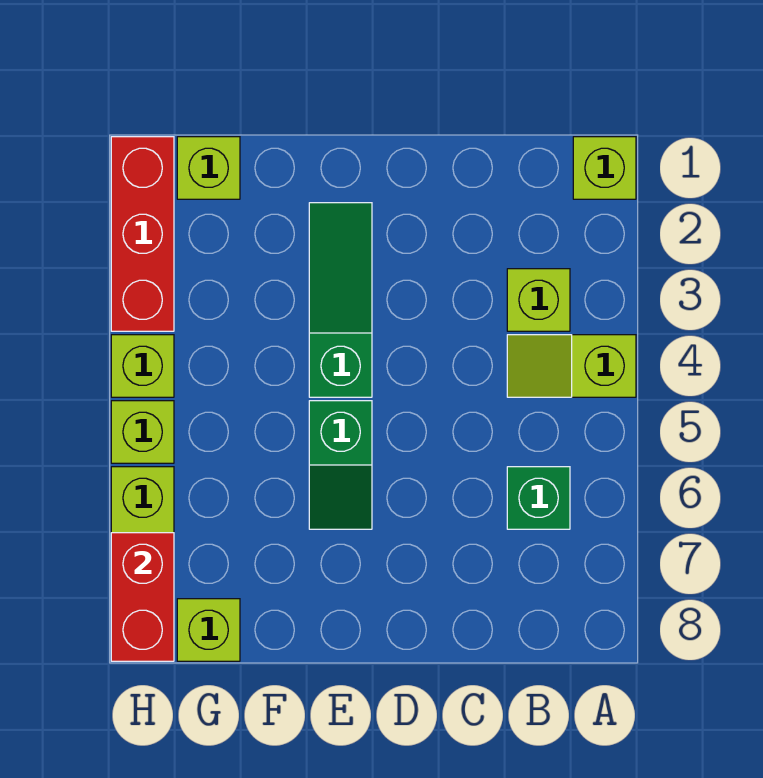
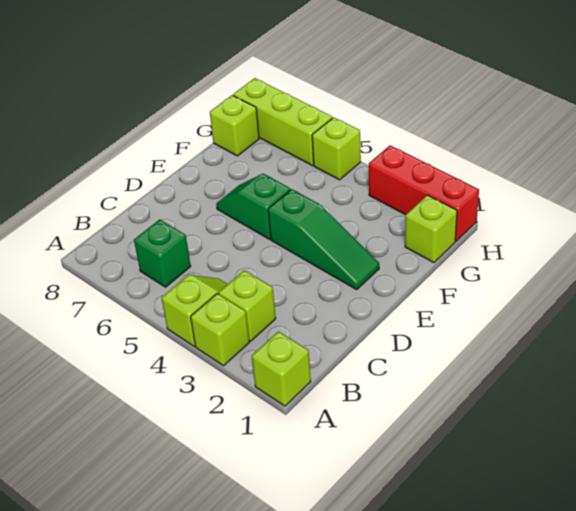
lime brick H4 level 1 -> lime brick A3 level 1
red brick H7:H8 level 2 -> none

